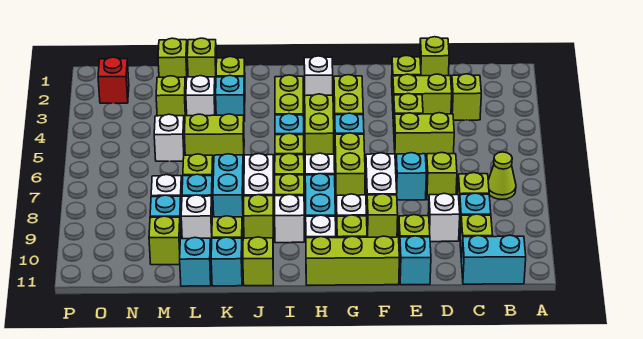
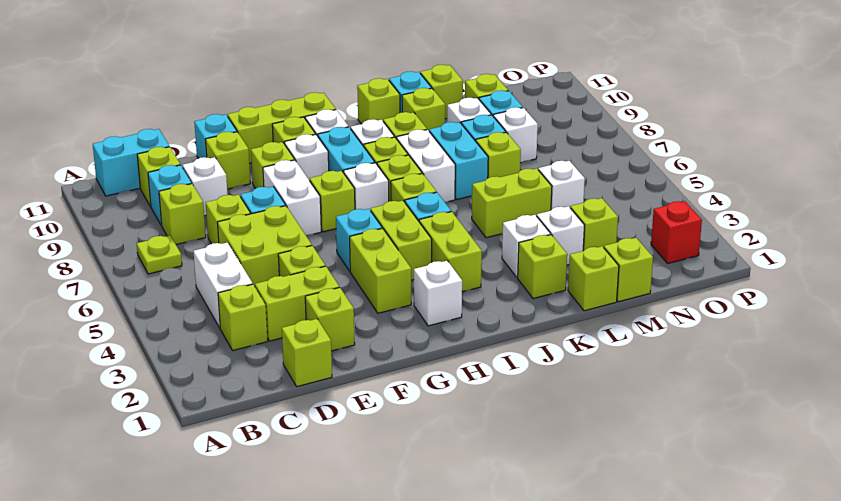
lime cone B7 level 1 -> lime plate B7 level 1
none -> white brick C4:C5 level 1
lime brick D5:E5 level 1 -> lime brick D5:E6 level 1
lime brick G6:G7 level 1 -> lime brick G7 level 1
cyan brick K3 level 1 -> white brick K3 level 1
cyan brick L11 level 1 -> lime brick L11 level 1

